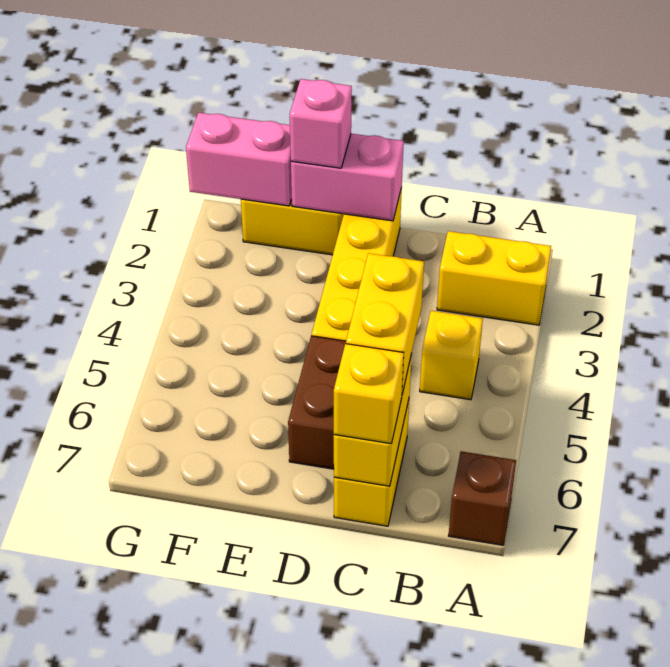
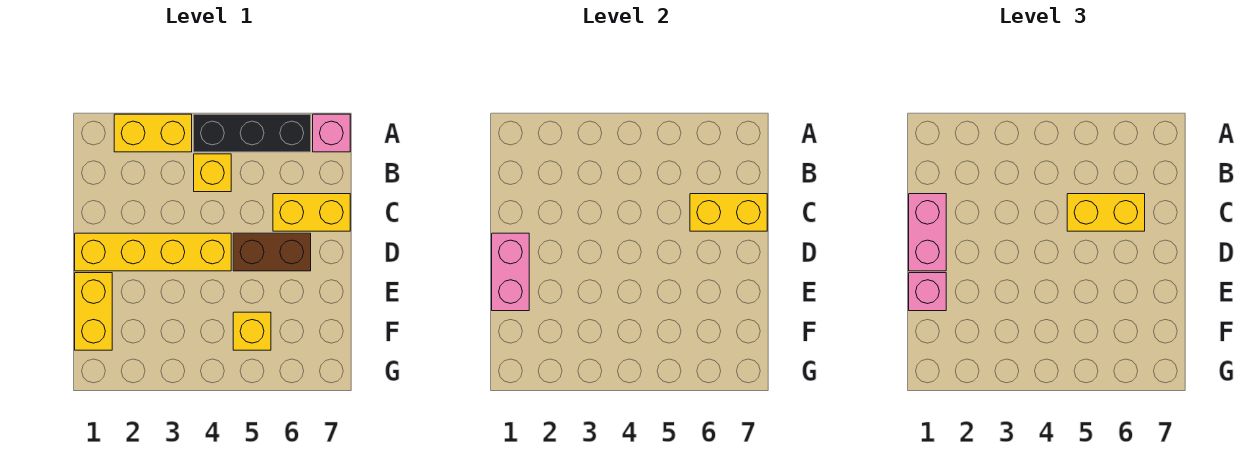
yellow brick A2:B2 level 1 -> yellow brick A2:A3 level 1
none -> black brick A4:A6 level 1
brown brick A7 level 1 -> pink brick A7 level 1
yellow brick C7 level 3 -> yellow brick F5 level 1
pink brick F1:G1 level 2 -> pink brick C1:D1 level 3

